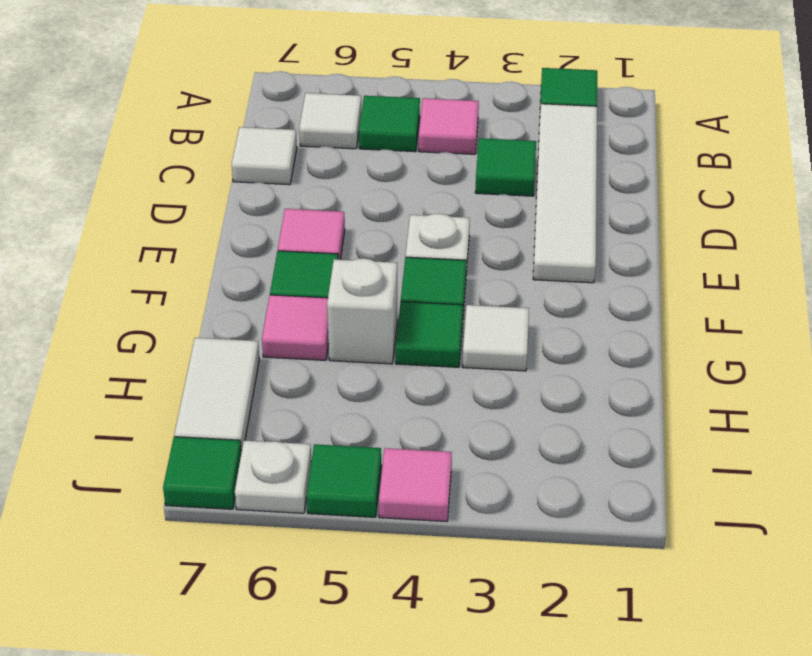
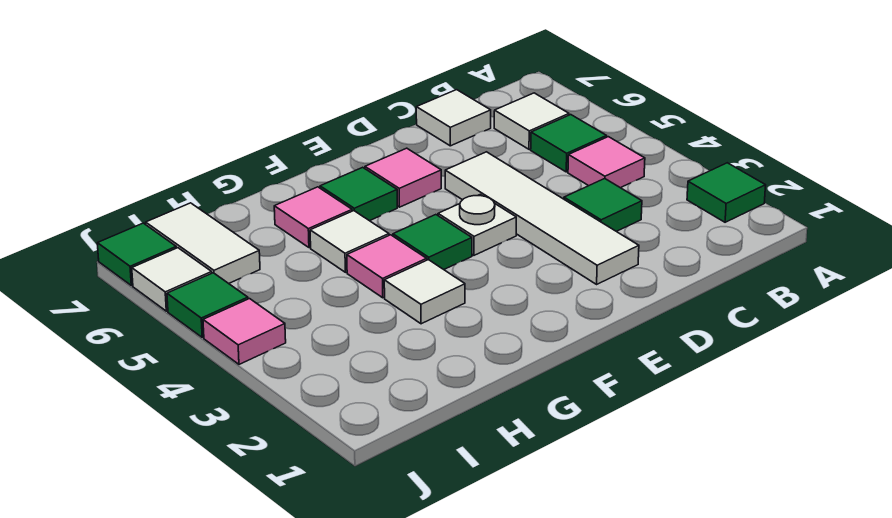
white tile B2:E2 level 1 -> white tile D2:D5 level 1
green tile G4 level 1 -> pink tile G4 level 1
white brick G5 level 1 -> white tile G5 level 1
white tile H7:I7 level 1 -> white tile I6:I7 level 1
white plate J6 level 1 -> white tile J6 level 1

